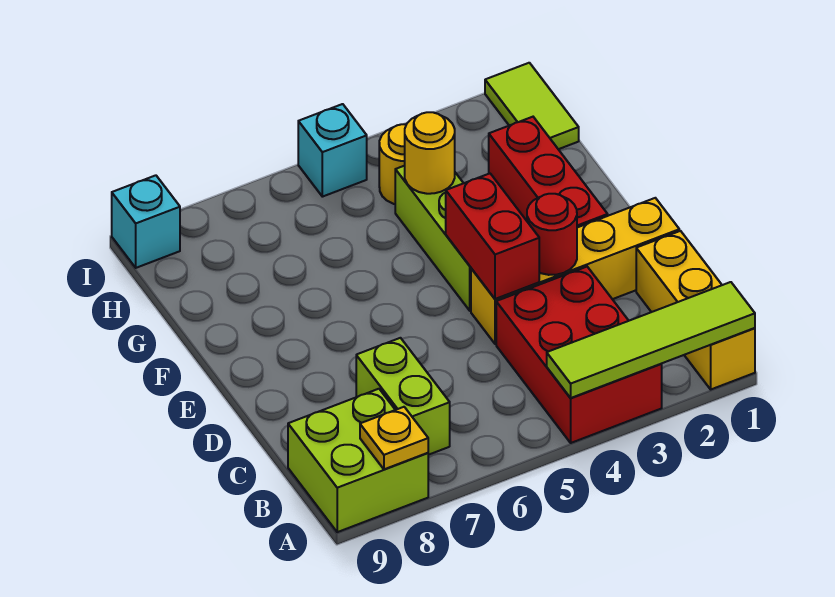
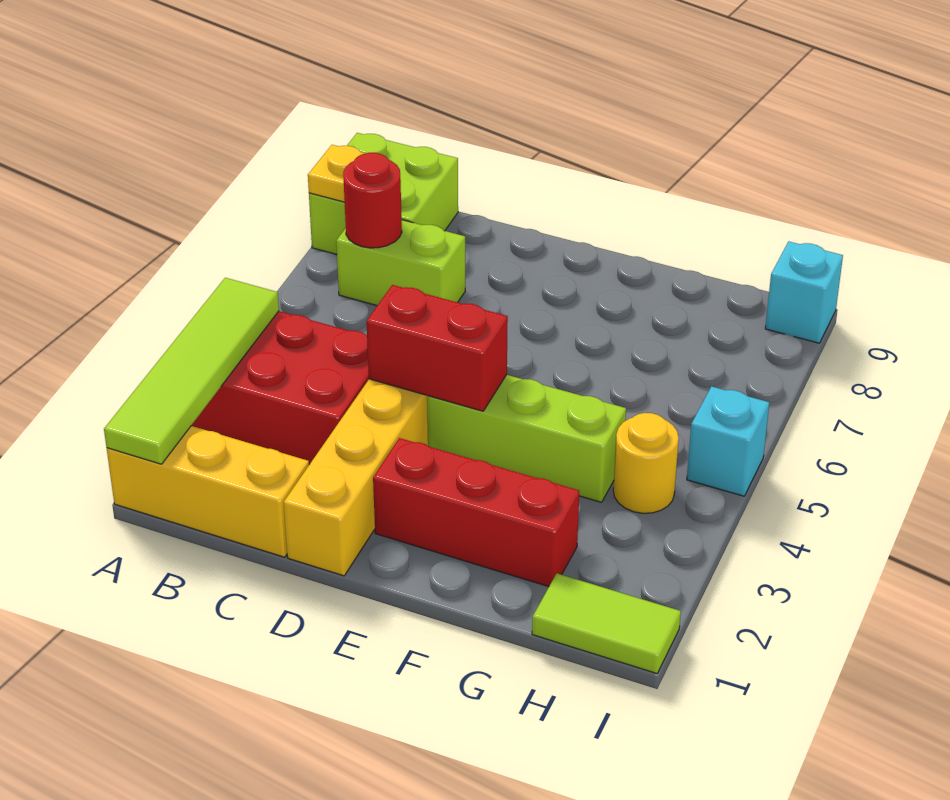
red round brick D3 level 2 -> red round brick B7 level 2
yellow round brick G4 level 2 -> none

